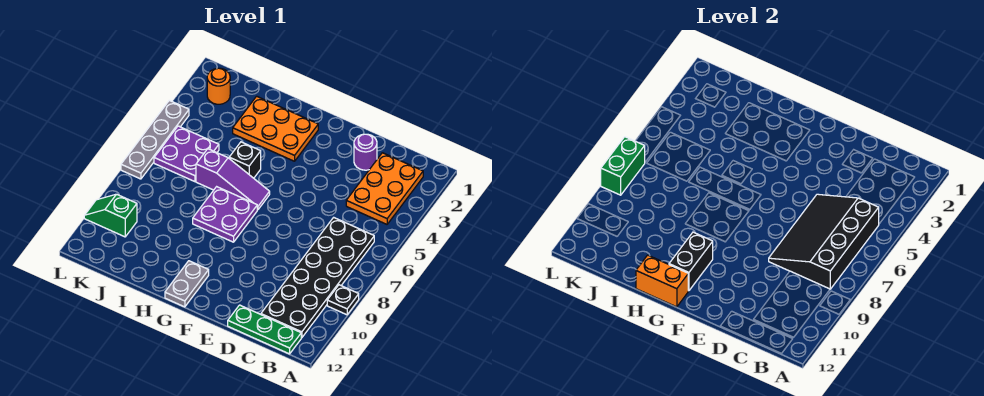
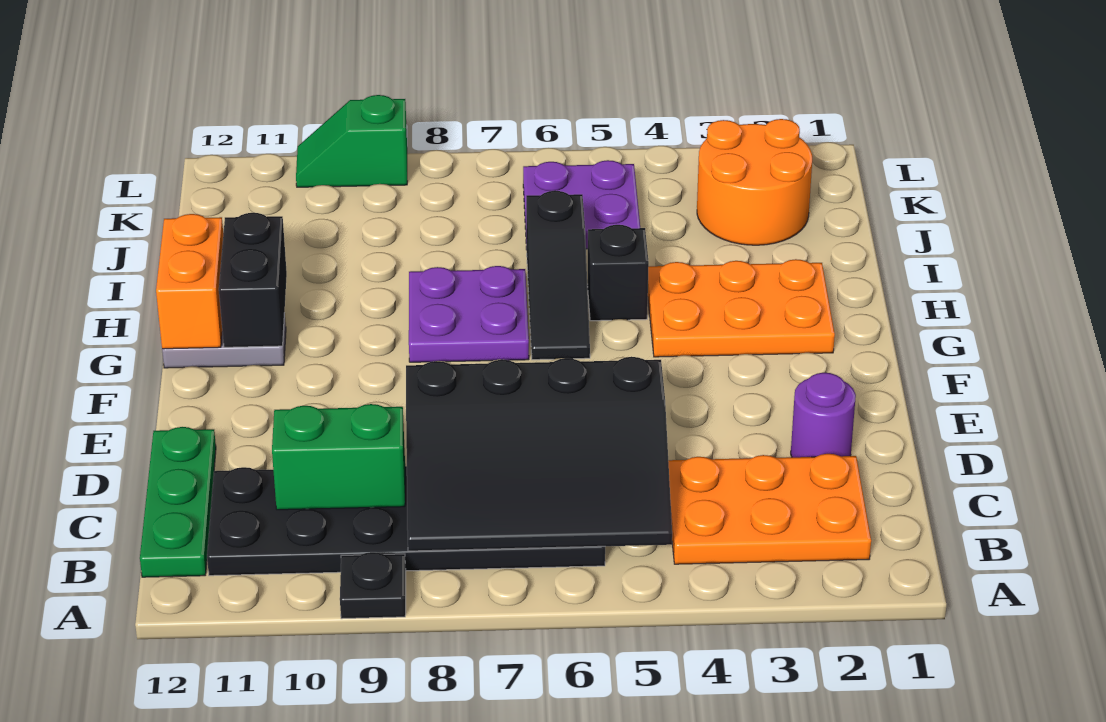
black slope B5:D8 level 2 top B -> black slope B5:D8 level 2 top D
orange plate G2:I3 level 1 -> orange plate G2:H4 level 1
purple slope G6:I6 level 1 top I -> black slope G6:I6 level 1 top I
black brick G10:G11 level 2 -> black brick G11:H11 level 2
orange round brick K2 level 1 -> orange round brick J2:K3 level 1
green slope K10:L10 level 1 top K -> green slope L9:L10 level 1 top 9
grey plate L4:L7 level 1 -> none
green brick L7:L8 level 2 -> green brick C9:C10 level 2

